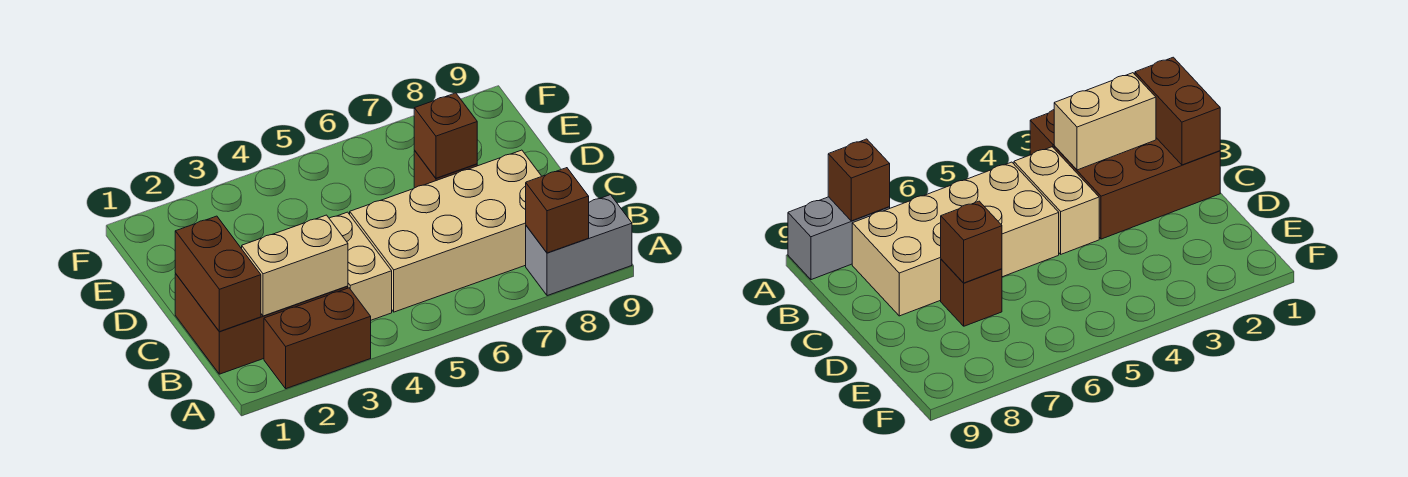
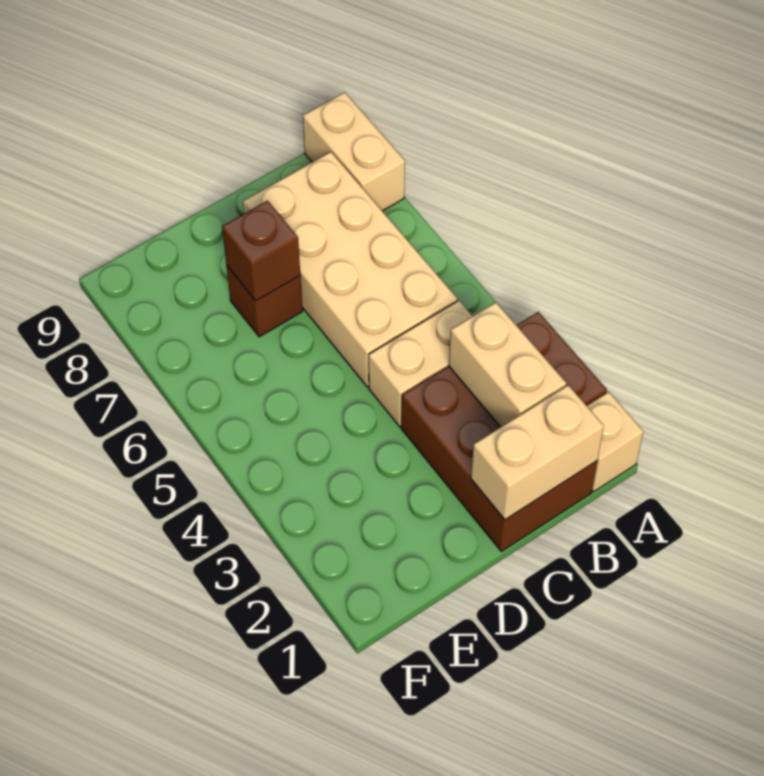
none -> tan brick A1 level 1
grey brick A8:A9 level 1 -> tan brick A8:A9 level 1
brown brick A8 level 2 -> none
brown brick B1:C1 level 2 -> tan brick B1:C1 level 2

